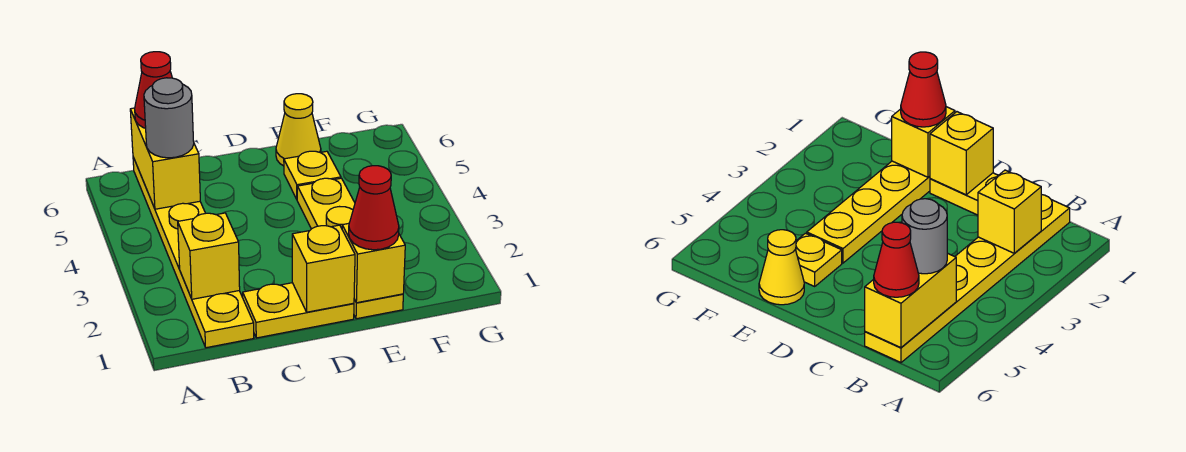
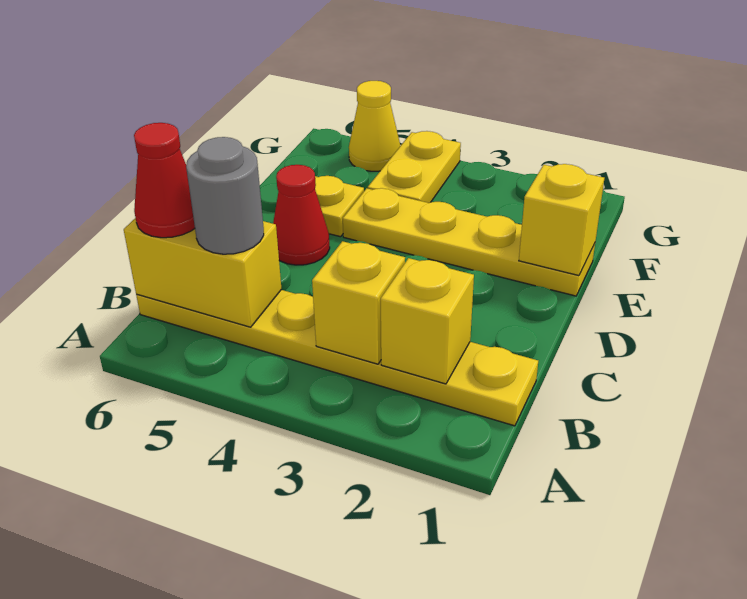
yellow plate C1:D1 level 1 -> yellow plate F4:G4 level 1
yellow brick D1 level 2 -> yellow brick B3 level 2
red cone E1 level 3 -> red cone D5 level 1
yellow cone E6 level 1 -> yellow cone G5 level 1

